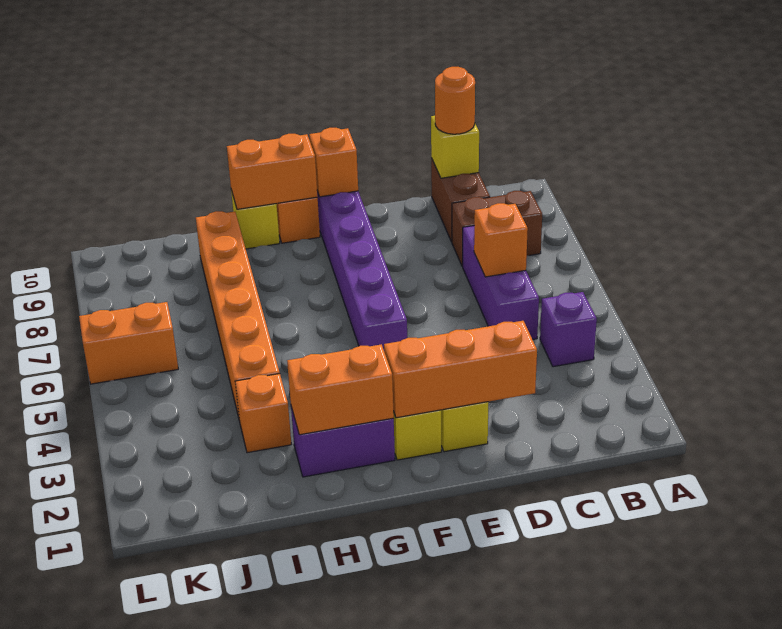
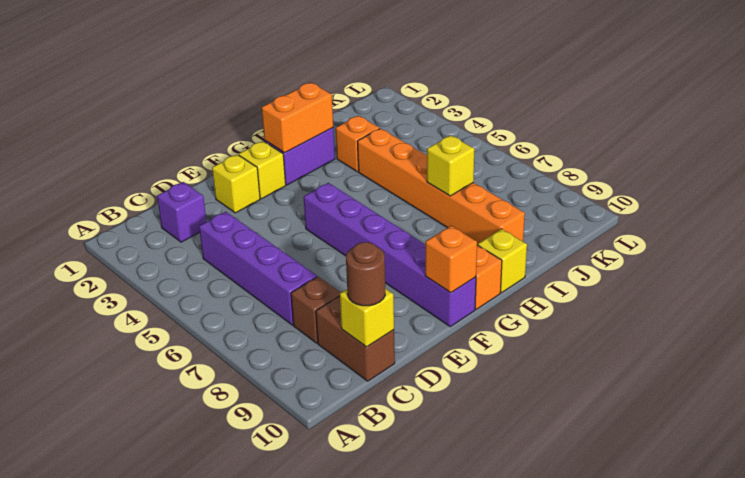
purple brick B4 level 1 -> purple brick C2 level 1
brown brick B8:C8 level 1 -> brown brick C8 level 1
purple brick C5:C7 level 1 -> purple brick C4:C7 level 1
orange brick C6 level 2 -> none
orange round brick C10 level 3 -> brown round brick C10 level 3
orange brick D2:F2 level 2 -> none
orange brick G10:H10 level 2 -> none
none -> yellow brick I7 level 2
orange brick K6:L6 level 1 -> none

